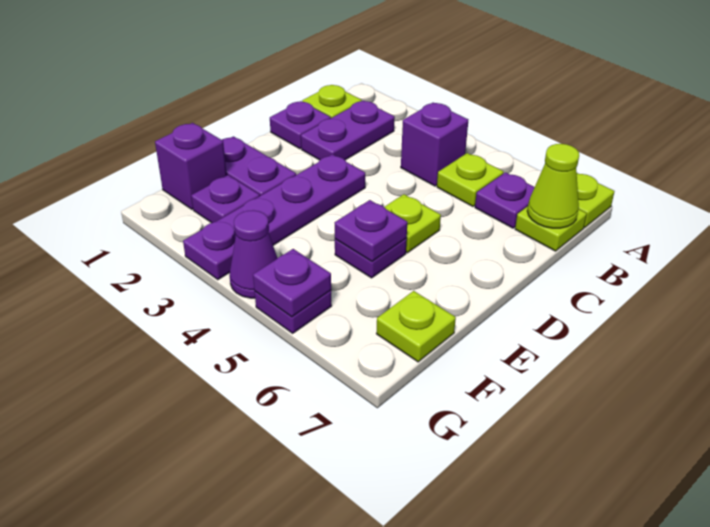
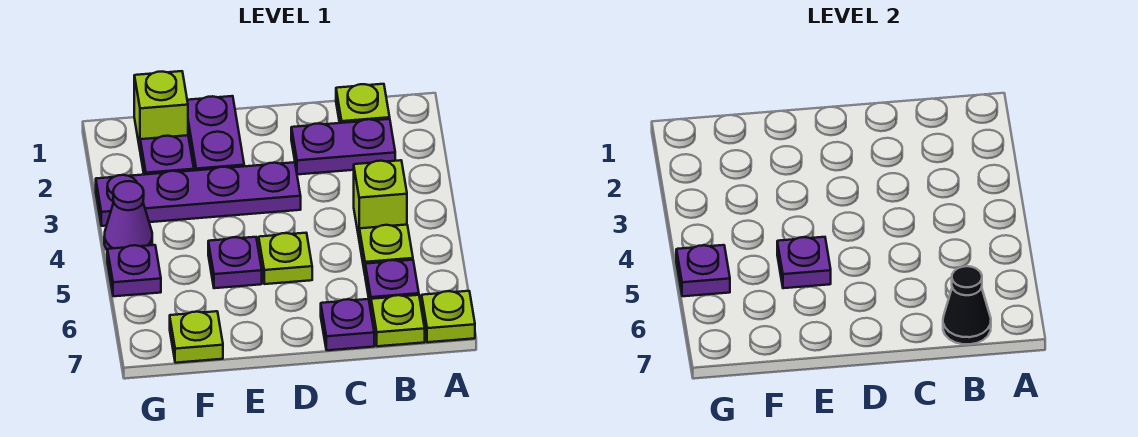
purple brick B4 level 1 -> lime brick B4 level 1
lime cone B7 level 2 -> black cone B7 level 2
purple plate C1 level 1 -> purple plate C7 level 1
purple brick F1 level 1 -> lime brick F1 level 1

